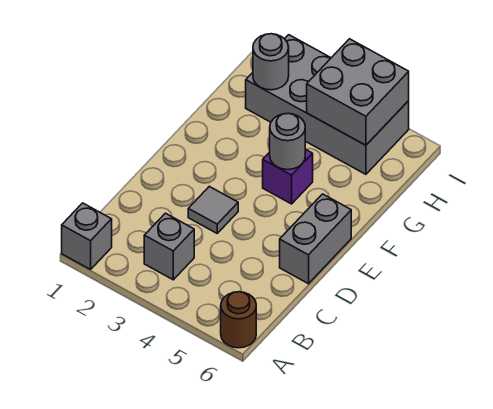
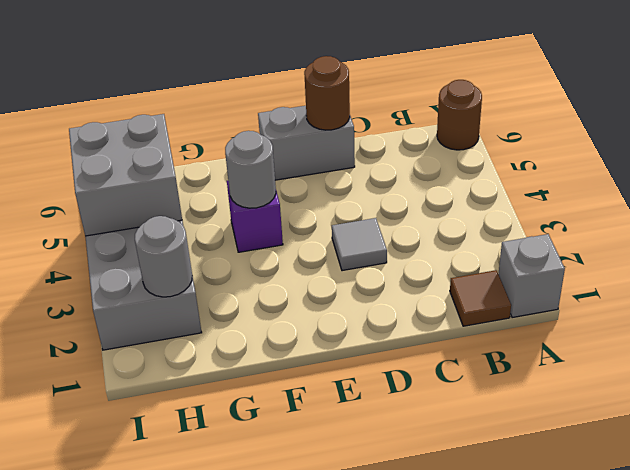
none -> brown tile B1 level 1
grey brick B3 level 1 -> none
none -> brown round brick D6 level 2

